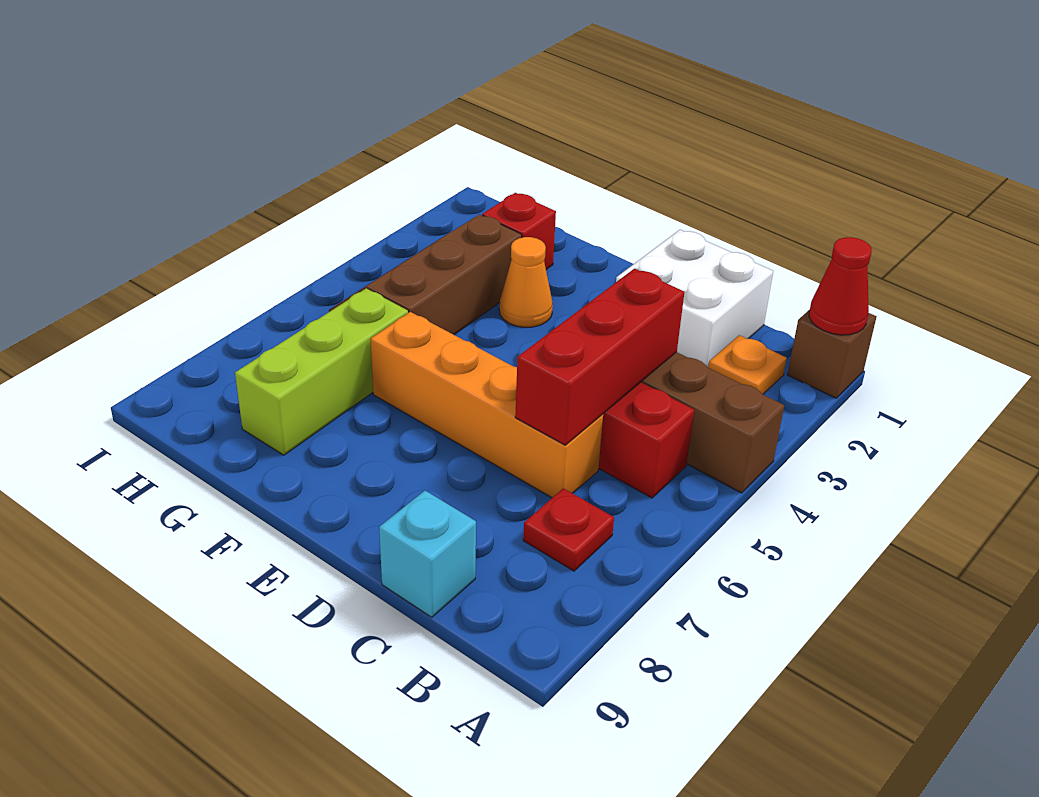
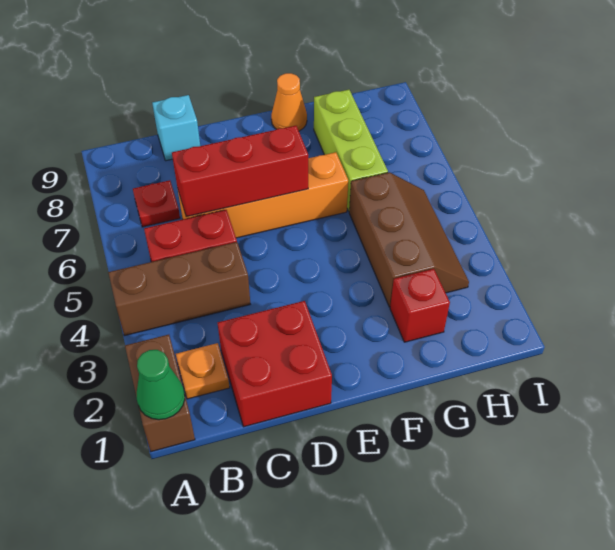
brown brick A1 level 1 -> brown brick A1:A2 level 1
red cone A1 level 2 -> green cone A1 level 2
white brick C1:D2 level 1 -> red brick C1:D2 level 1
red brick C4:C6 level 2 -> red brick C6:E6 level 2
orange cone F3 level 1 -> orange cone F9 level 1

